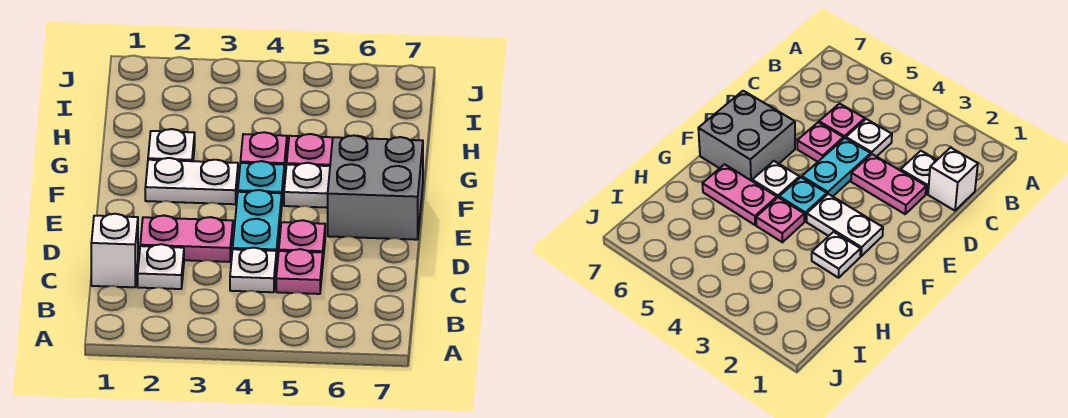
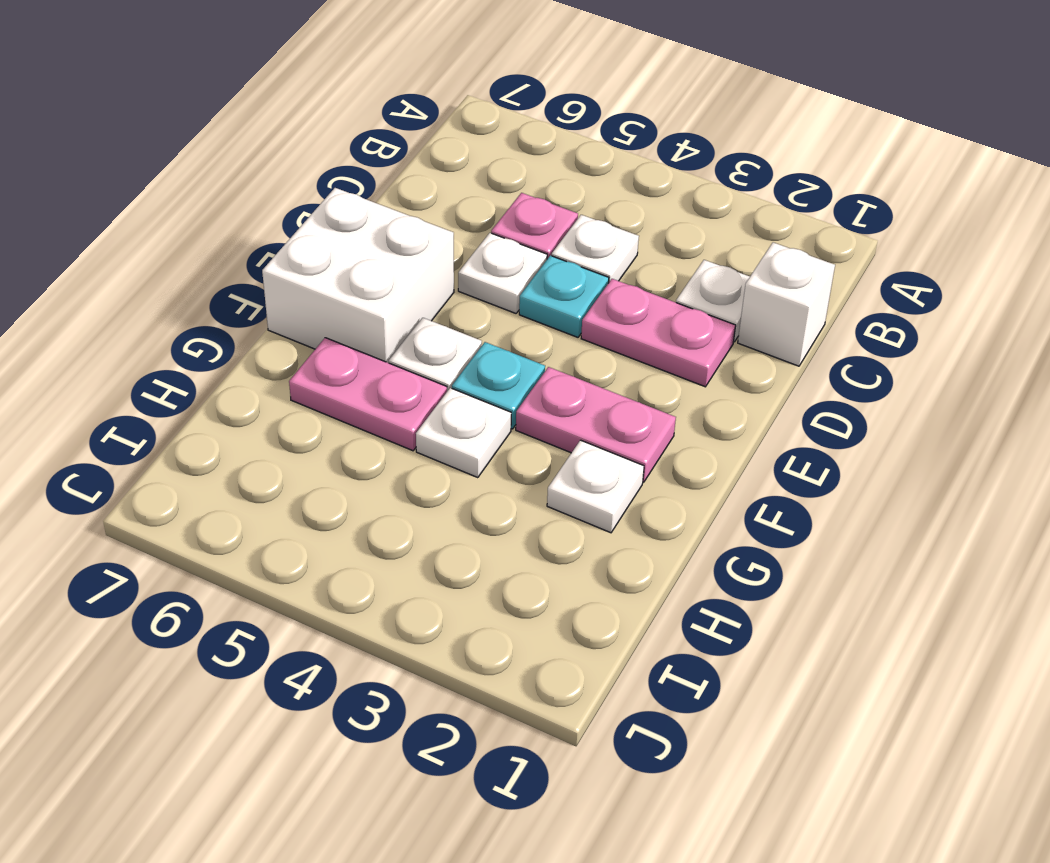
cyan plate D4:E4 level 1 -> cyan plate D4 level 1
pink plate D5 level 1 -> white plate D5 level 1
grey brick E6:F7 level 1 -> white brick E6:F7 level 1
white plate F2:F3 level 1 -> pink plate F2:F3 level 1
pink plate G4 level 1 -> white plate G4 level 1

